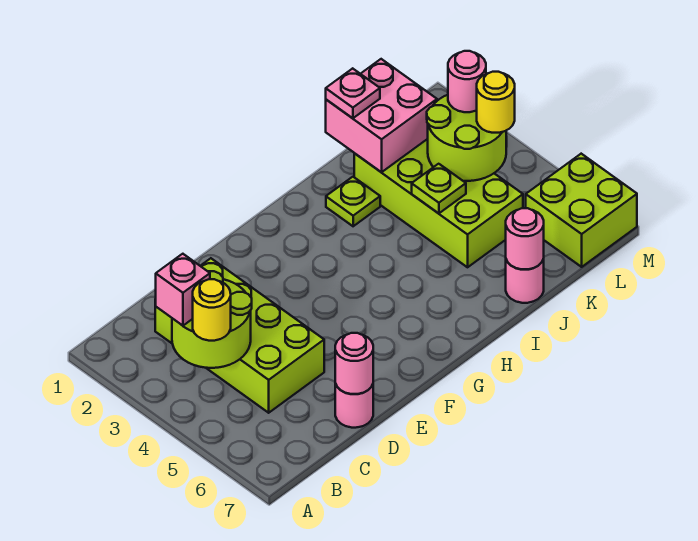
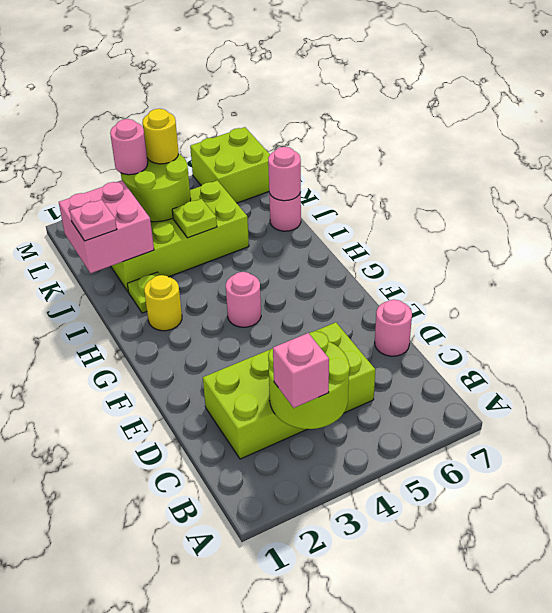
yellow round brick B4 level 3 -> yellow round brick H2 level 1
pink round brick D7 level 2 -> pink round brick G4 level 1

